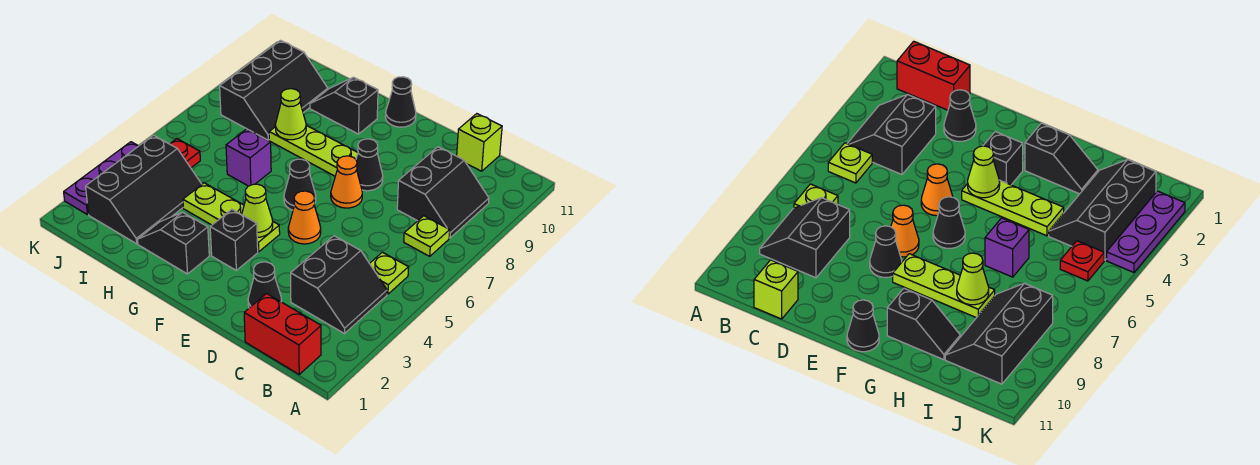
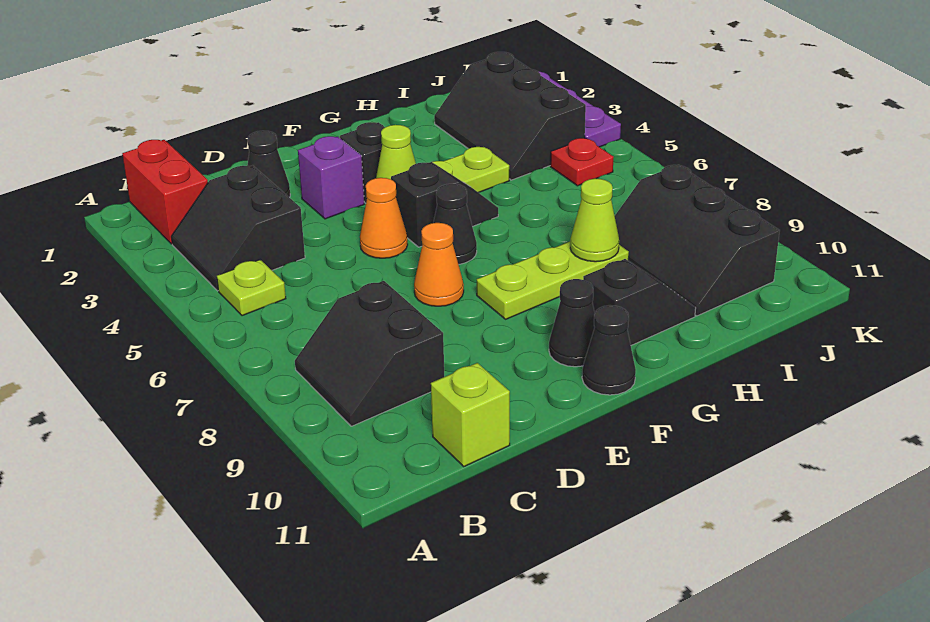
red brick B1:C1 level 1 -> red brick B1:B2 level 1
lime plate B7 level 1 -> none
black cone E8 level 1 -> black cone F10 level 1
black slope G2:H2 level 1 top G -> black slope F5:G5 level 1 top F
purple brick H6 level 1 -> purple brick E3 level 1

